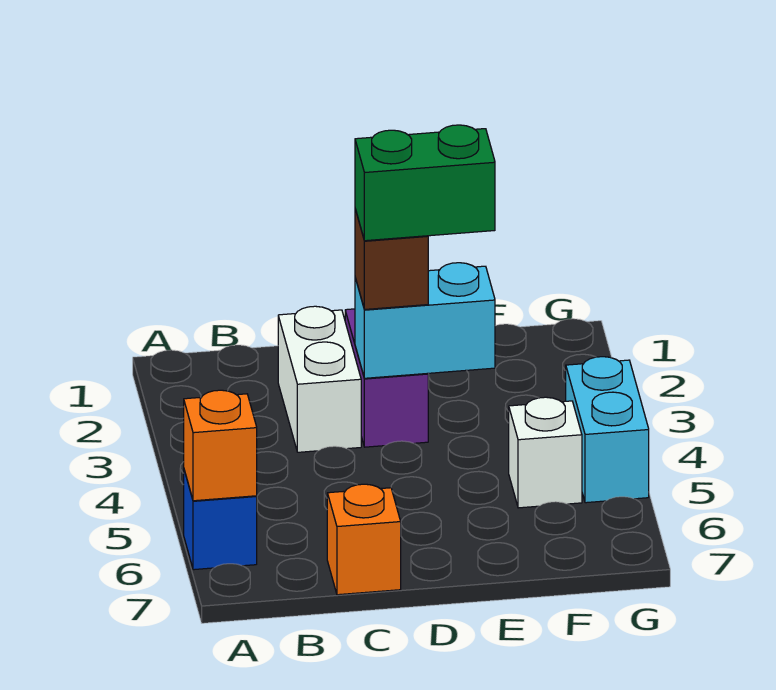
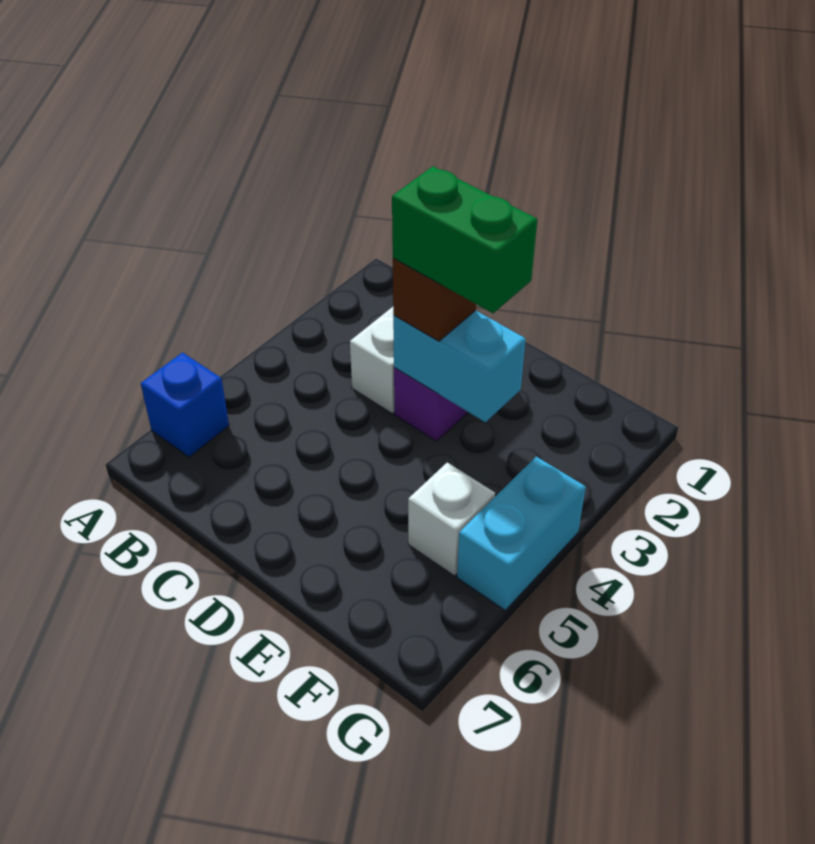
orange brick A6 level 2 -> none
orange brick C7 level 1 -> none

